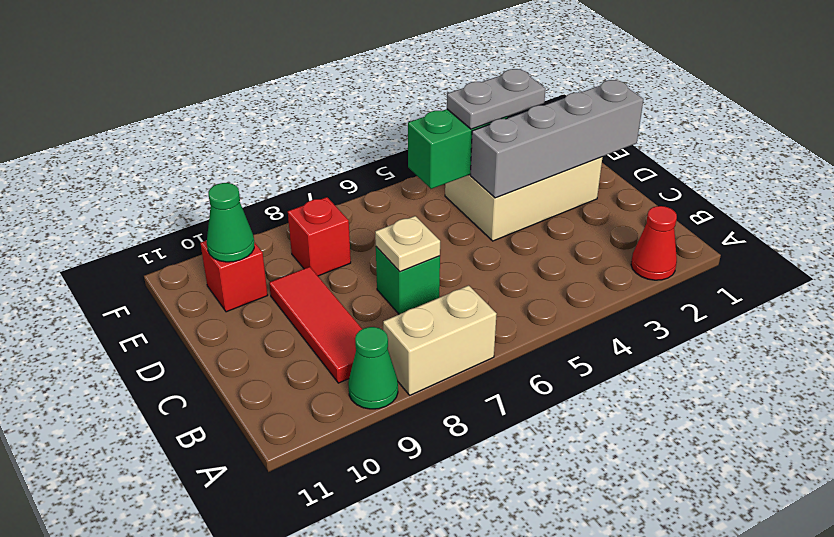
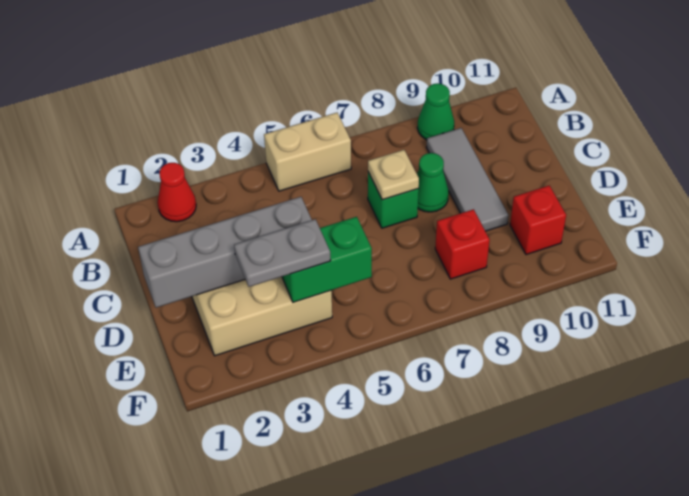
tan brick A7:A8 level 1 -> tan brick A5:A6 level 1
red tile B9:D9 level 1 -> grey tile B9:D9 level 1
green cone E10 level 2 -> green cone C8 level 1

